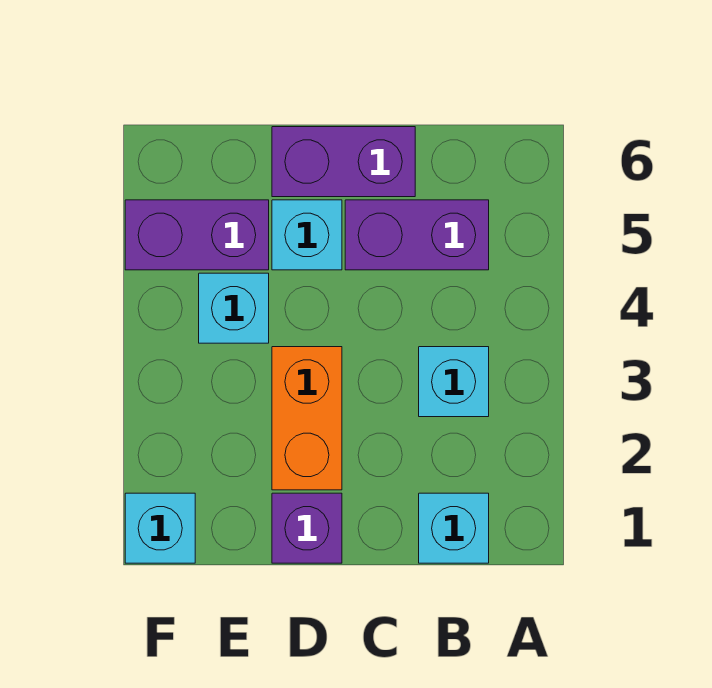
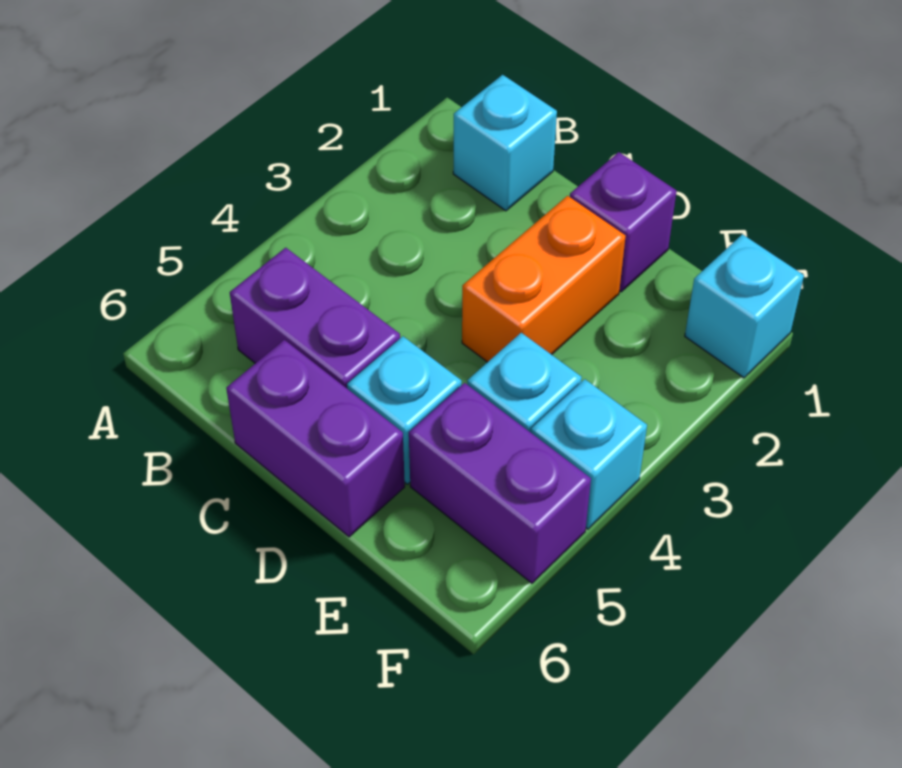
cyan brick B3 level 1 -> cyan brick F4 level 1

